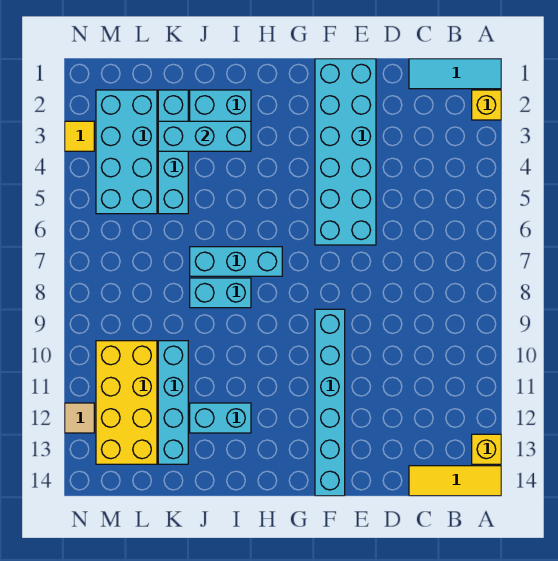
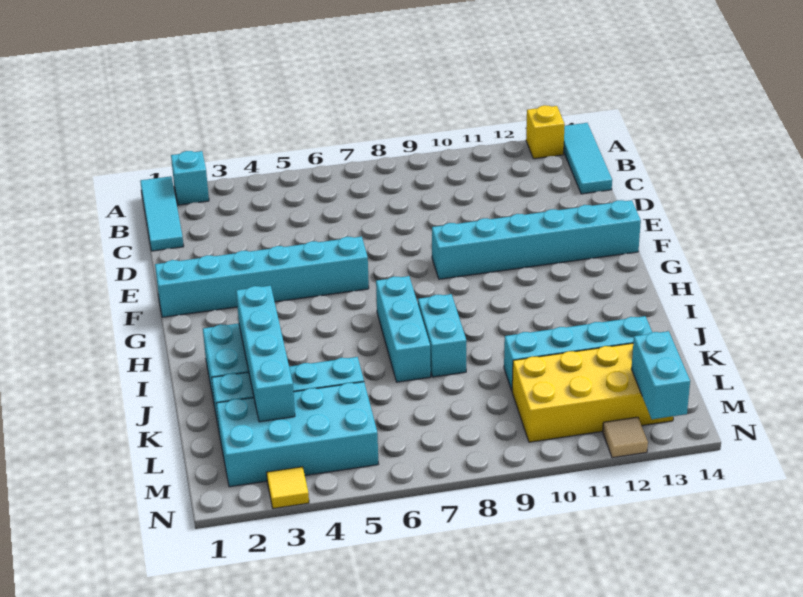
yellow brick A2 level 1 -> cyan brick A2 level 1
yellow tile A14:C14 level 1 -> cyan tile A14:C14 level 1
cyan brick E1:F6 level 1 -> cyan brick F1:F6 level 1
cyan brick I3:K3 level 2 -> cyan brick I3:L3 level 2
cyan brick I12:J12 level 1 -> cyan brick M13:N13 level 2

